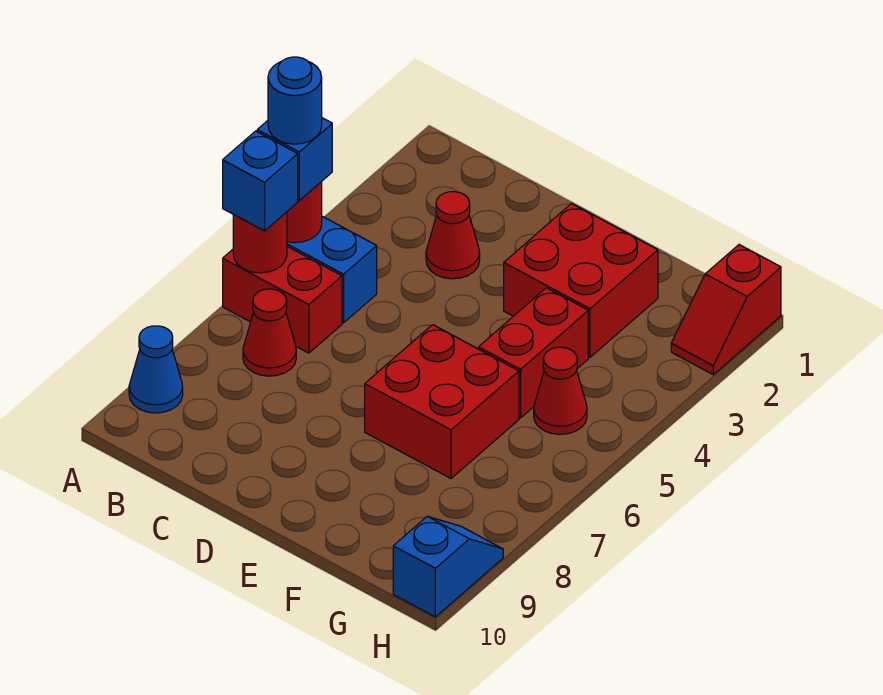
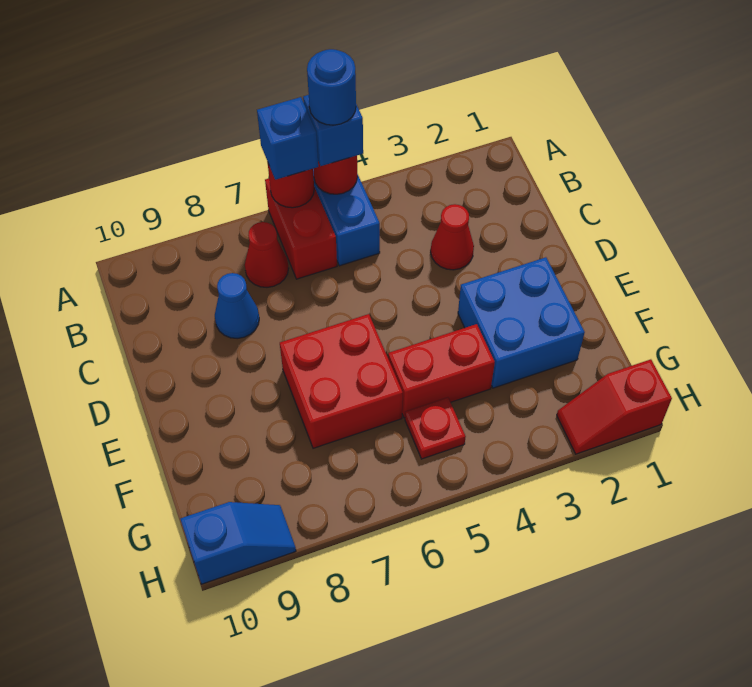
blue cone A9 level 1 -> blue cone C8 level 1
red brick E2:F3 level 1 -> blue brick E2:F3 level 1
red cone G5 level 1 -> red plate G5 level 1

